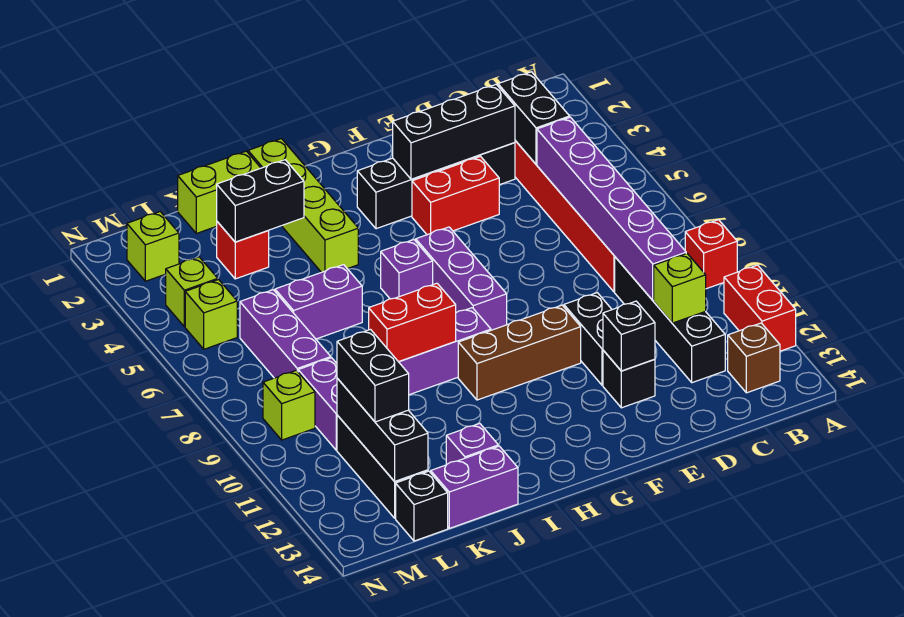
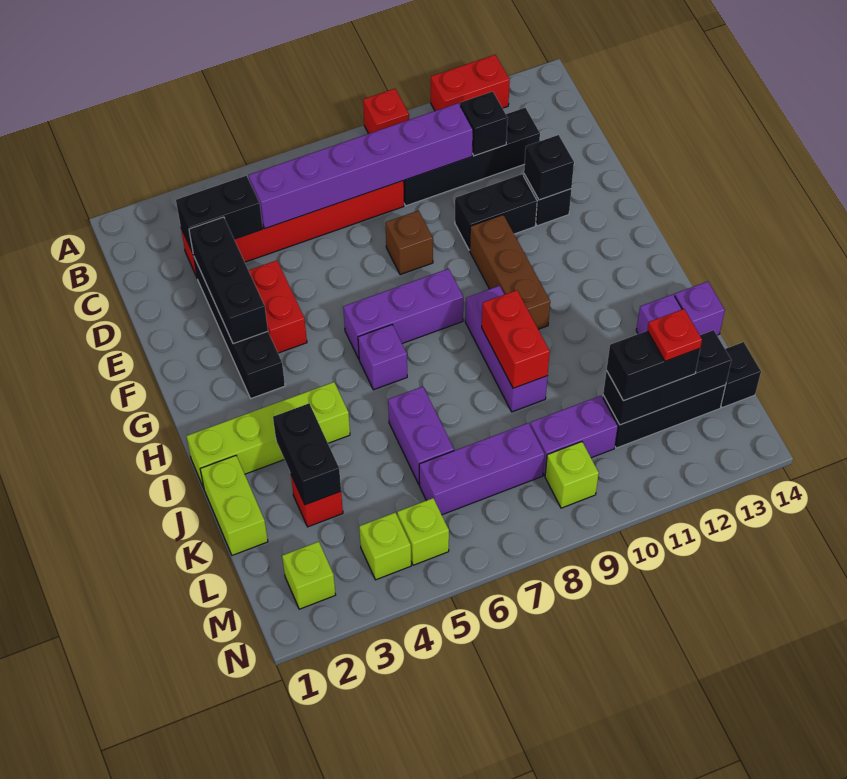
brown brick B13 level 1 -> brown brick E8 level 1
lime brick C11 level 2 -> black brick C11 level 2
purple brick J14:K14 level 1 -> purple brick J14 level 1
none -> red plate L12 level 4

